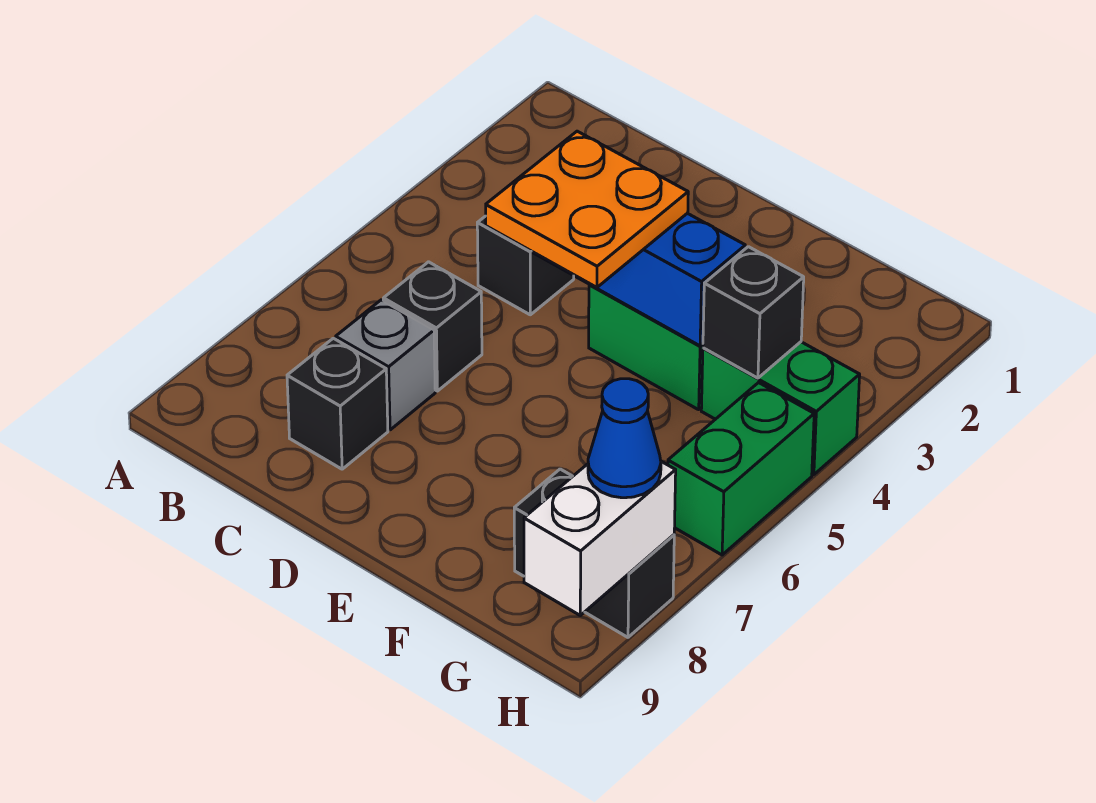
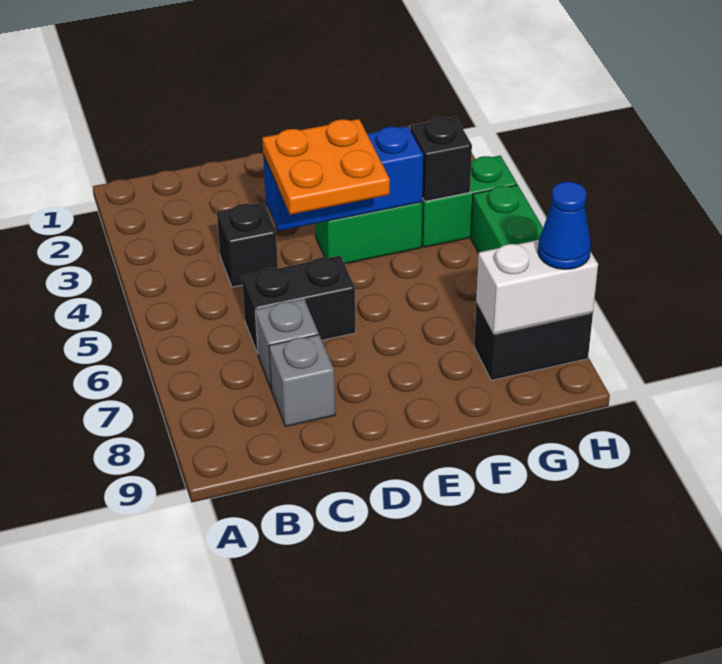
black brick C6 level 1 -> black brick C6:D6 level 1
black brick C8 level 1 -> grey brick C8 level 1
white brick H8:H9 level 2 -> white brick G8:H8 level 2

